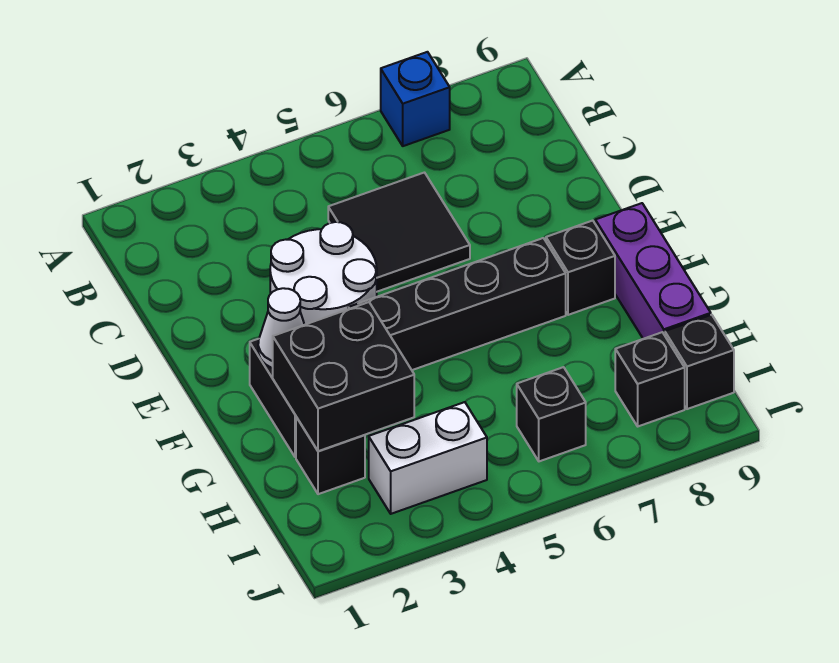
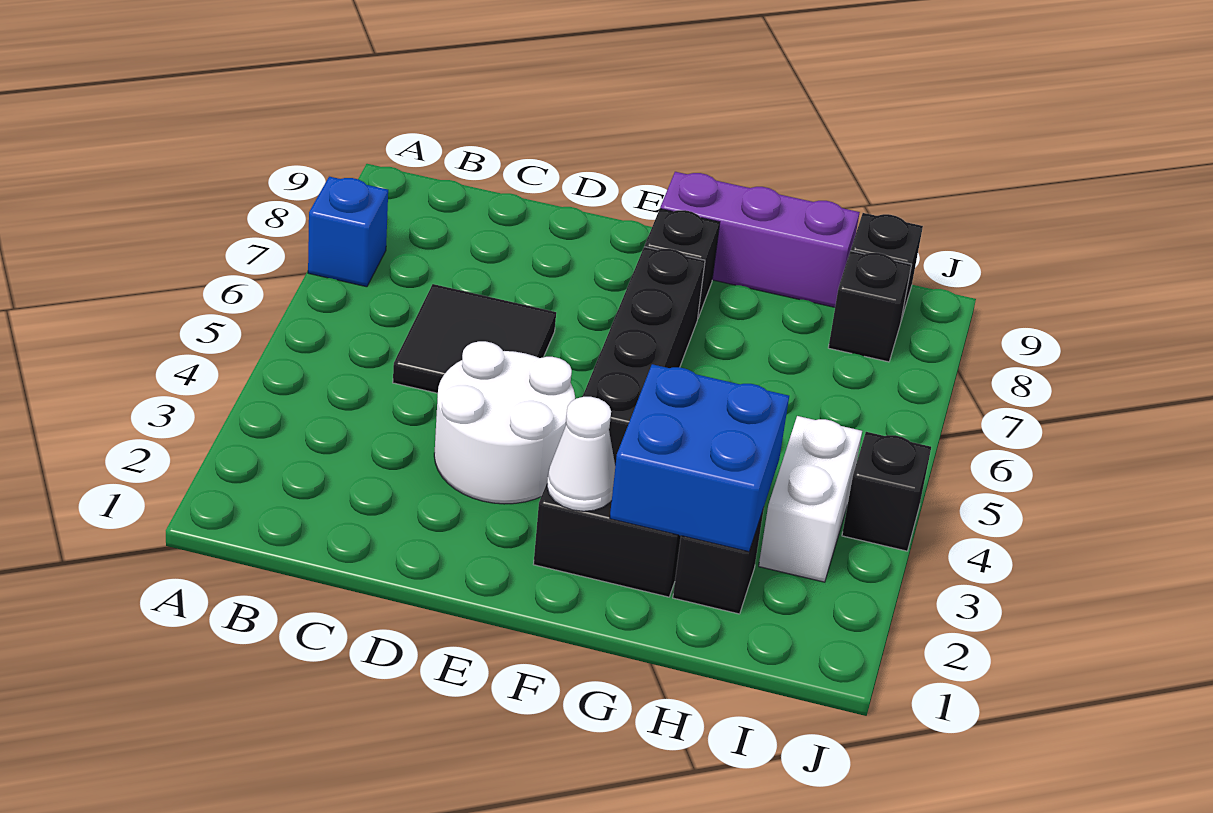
black brick G2:H3 level 2 -> blue brick G2:H3 level 2
black brick I6 level 1 -> black brick J4 level 1

